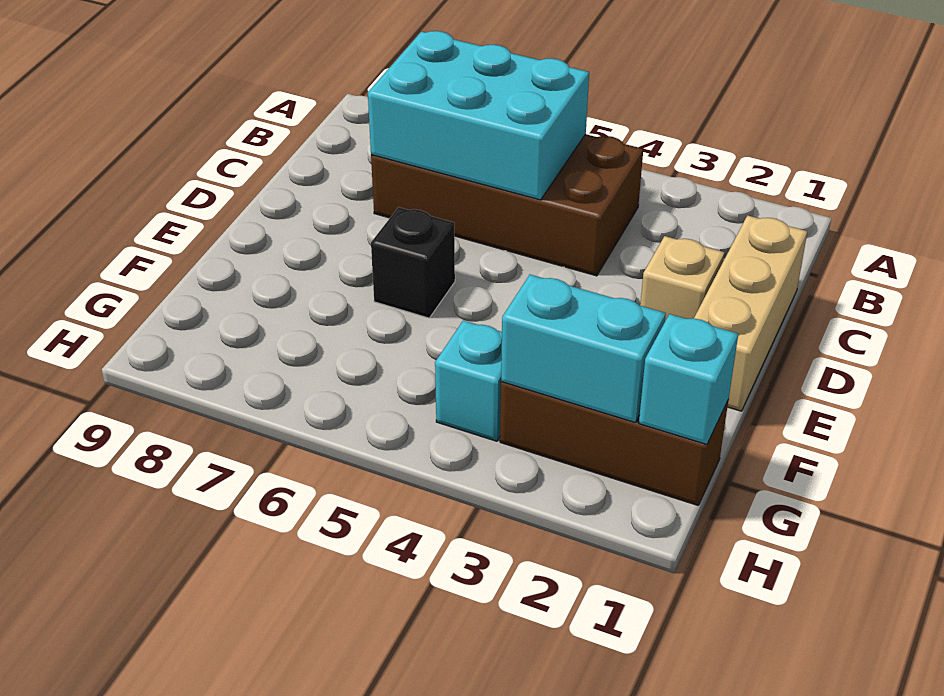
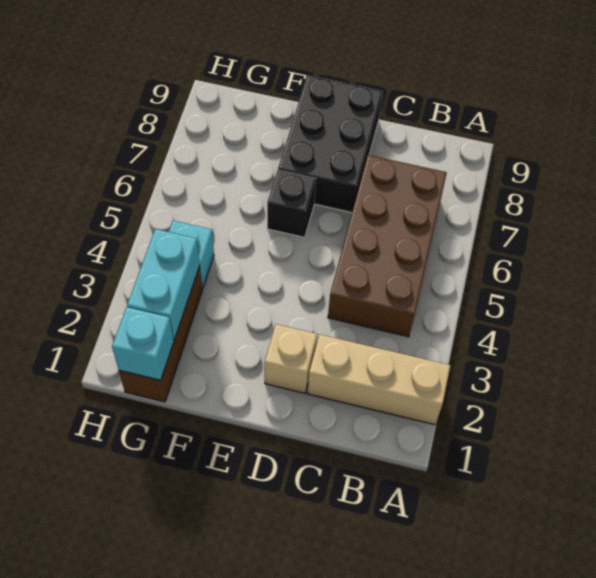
cyan brick B5:C7 level 2 -> none
tan brick C1:E1 level 1 -> tan brick A2:C2 level 1
none -> black brick D7:E9 level 1

